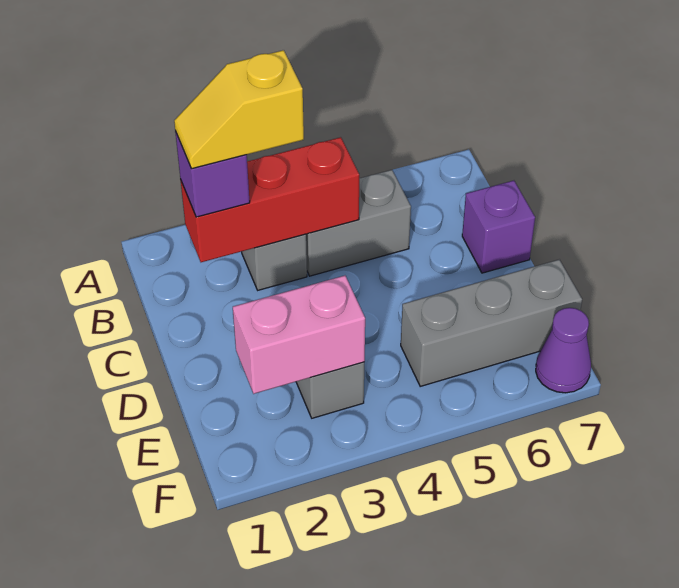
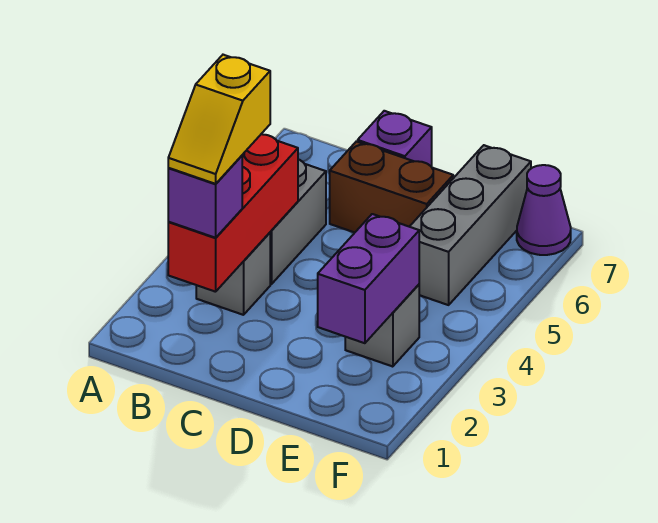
none -> brown brick C6:D6 level 1
pink brick E2:E3 level 2 -> purple brick E2:E3 level 2

